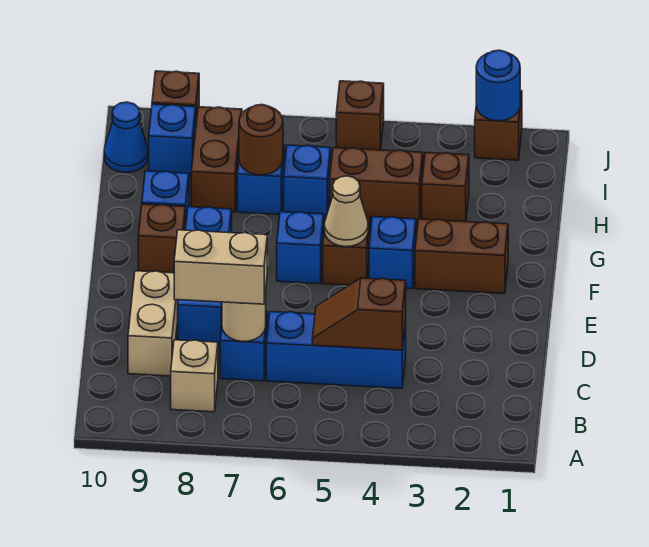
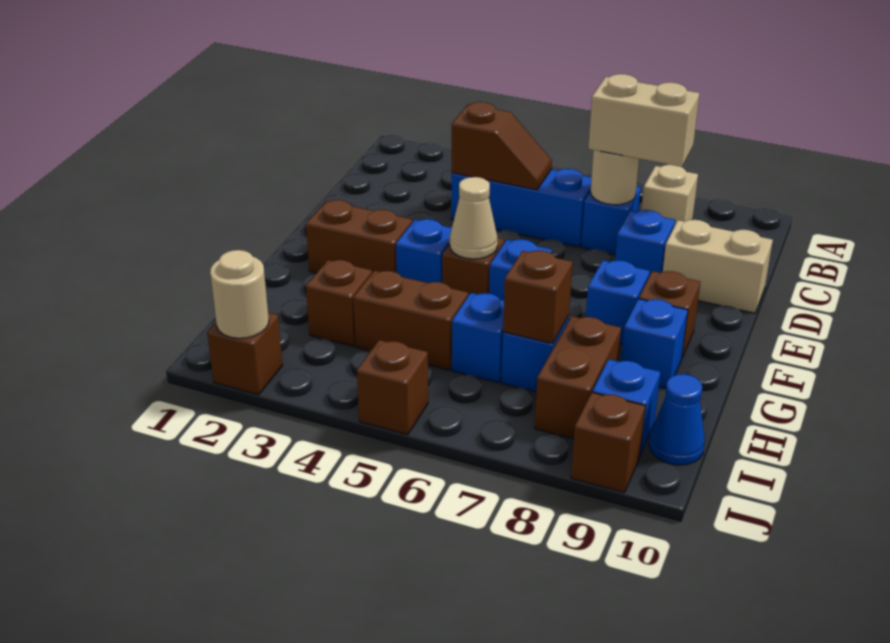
tan brick C9:D9 level 1 -> tan brick D9:D10 level 1
brown round brick H7 level 2 -> brown brick H7 level 2
blue round brick J2 level 2 -> tan round brick J2 level 2

